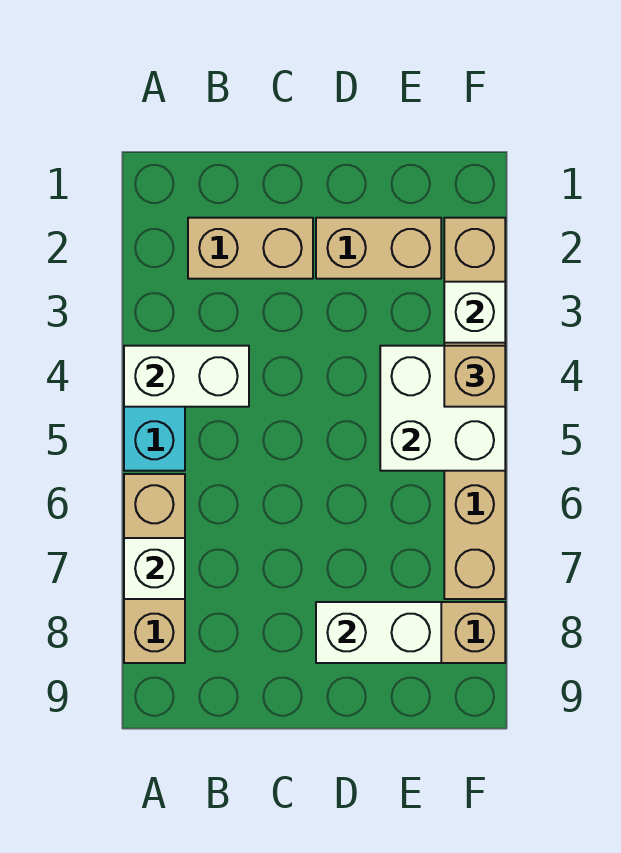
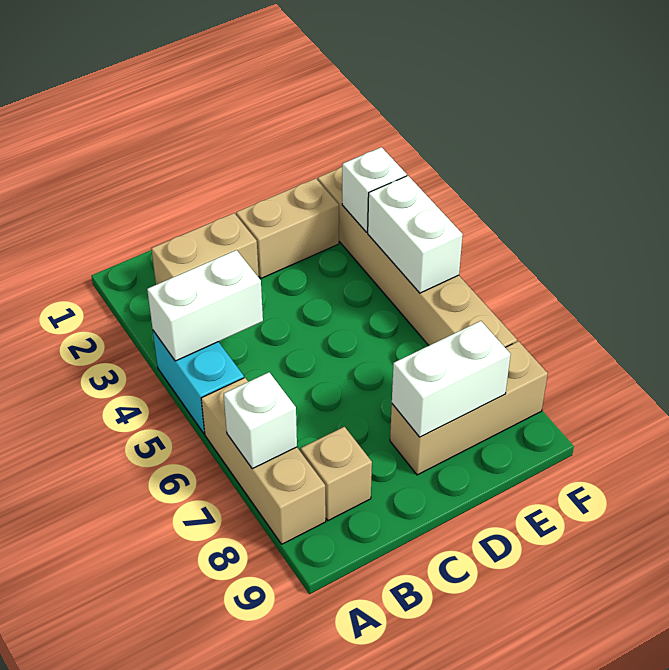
white brick E4:F5 level 2 -> white brick F4:F5 level 2
tan brick F4 level 3 -> tan brick B8 level 1

